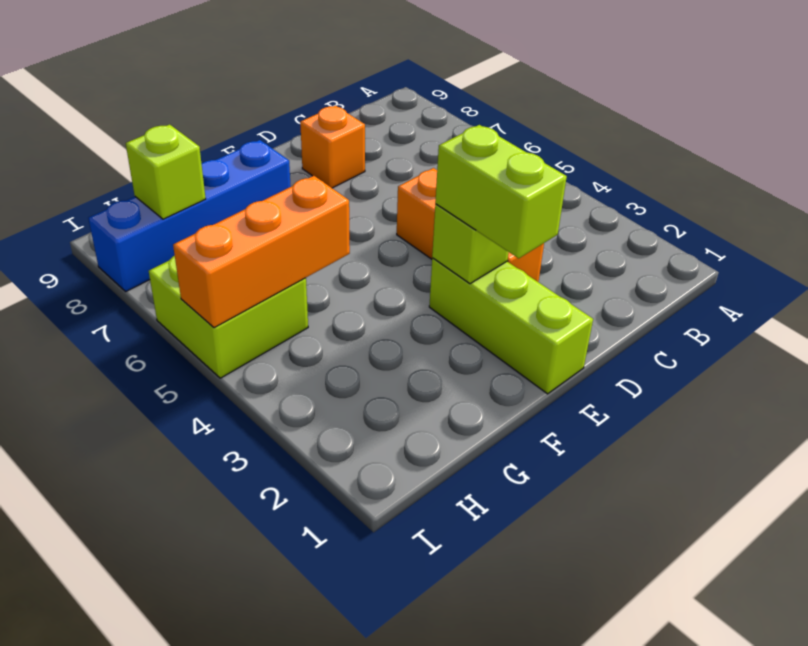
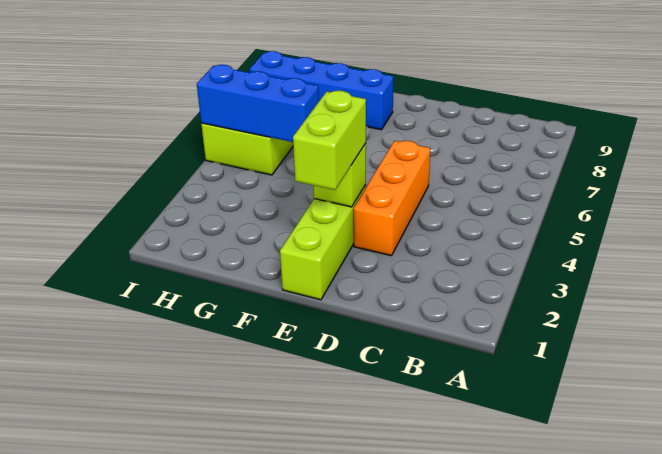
orange brick D8 level 1 -> none
orange brick G5:I5 level 2 -> blue brick G5:I5 level 2
lime brick H8 level 2 -> none

